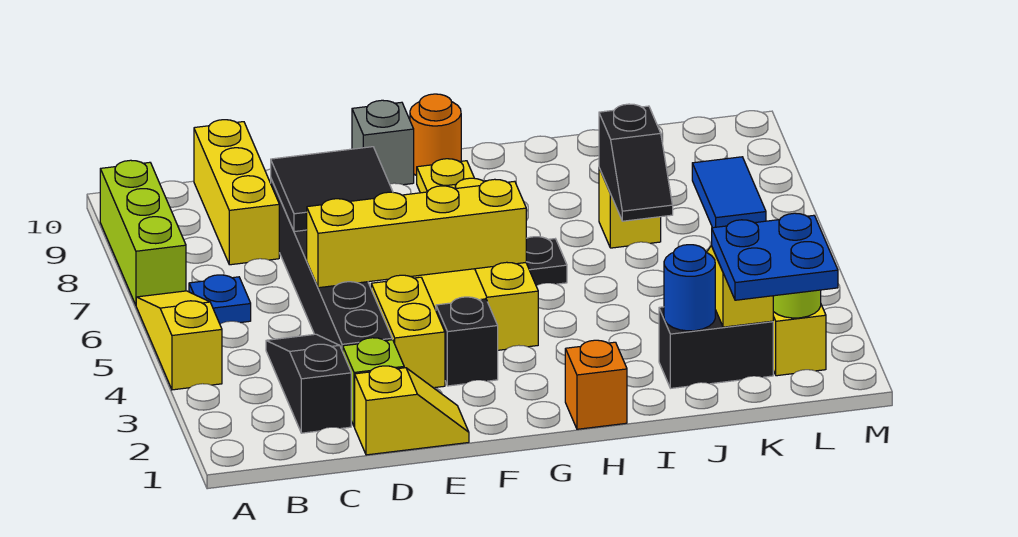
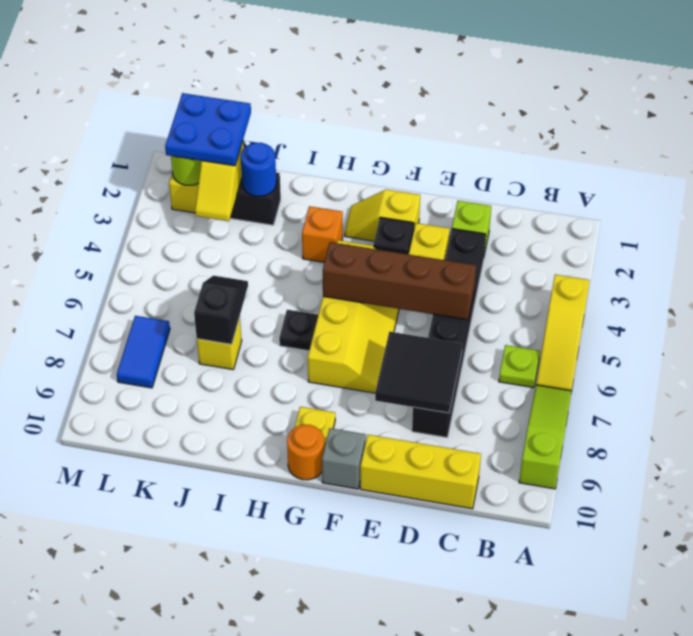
lime brick A7:A9 level 1 -> lime slope A7:A9 level 1 top 9
blue plate B6 level 1 -> lime plate B6 level 1
black slope C2:C4 level 1 top 2 -> none
yellow brick C8:C10 level 1 -> yellow brick C10:E10 level 1
yellow slope D1:E1 level 1 top D -> yellow slope F2:G2 level 1 top F
yellow brick D5:G5 level 2 -> brown brick D5:G5 level 2
orange brick H1 level 1 -> orange brick H3 level 1

